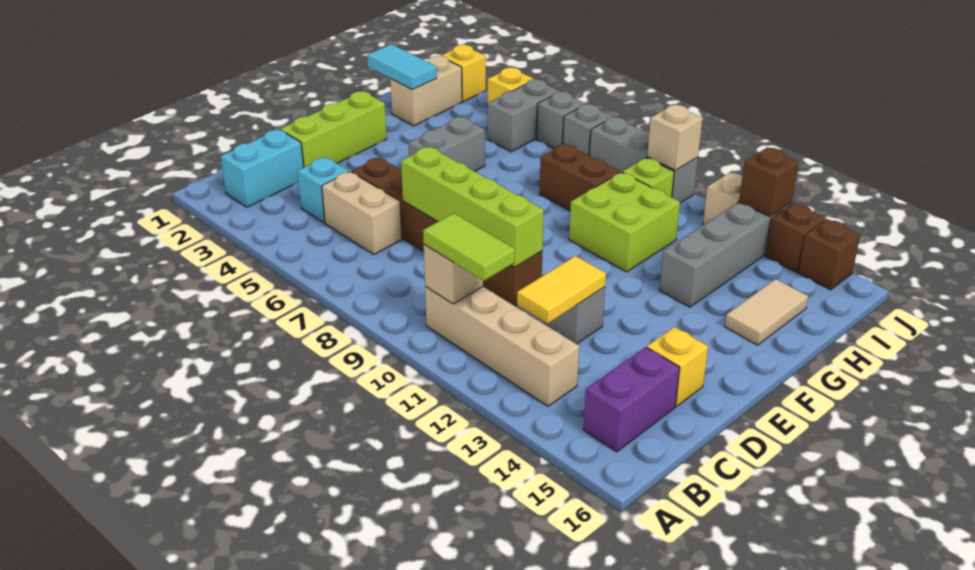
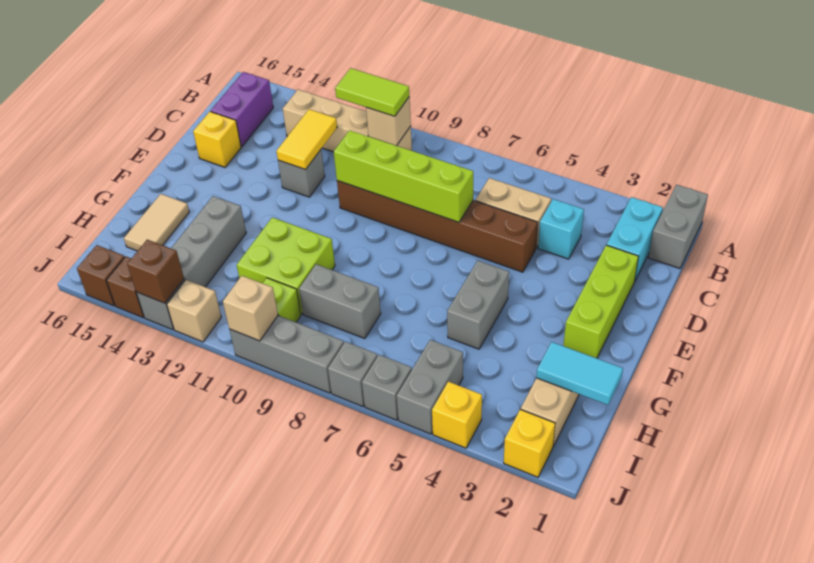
none -> grey brick A1:B1 level 1
brown brick H8:H9 level 1 -> grey brick H8:H9 level 1

